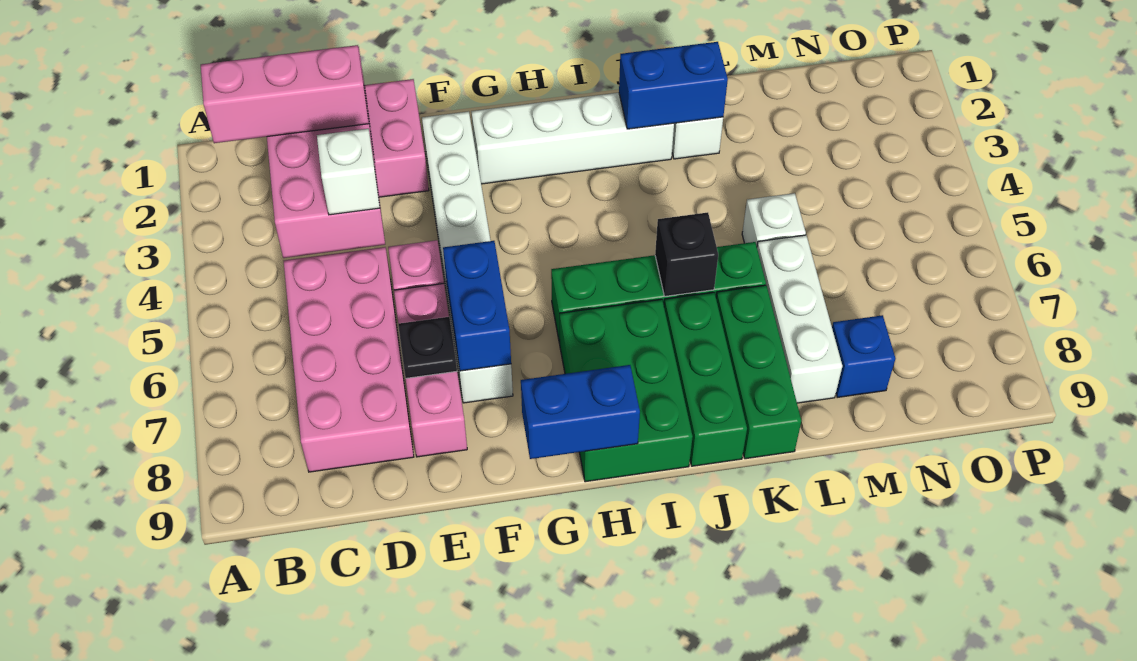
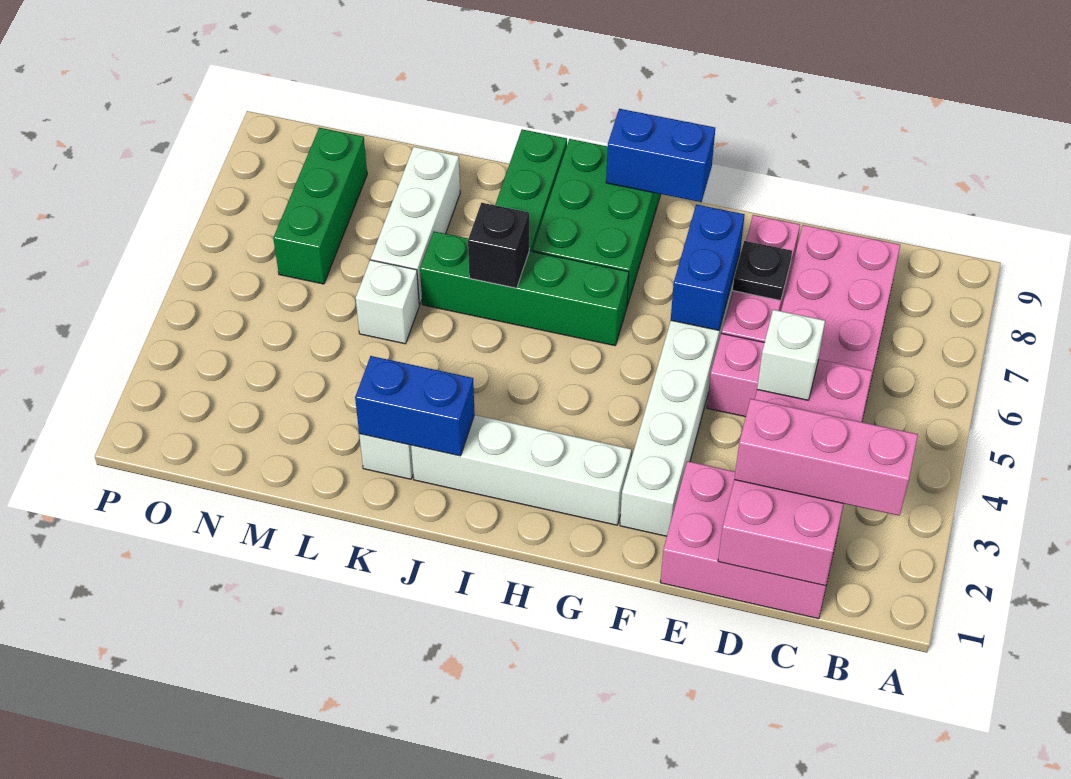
green brick K7:K9 level 1 -> green brick N6:N8 level 1
blue brick M8 level 1 -> none

